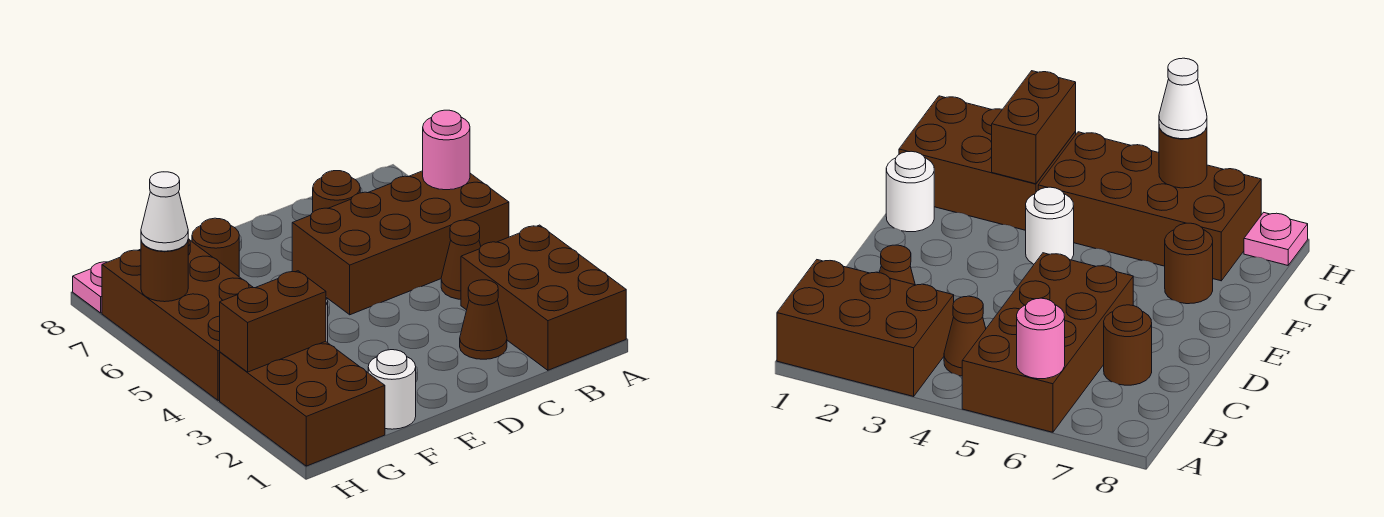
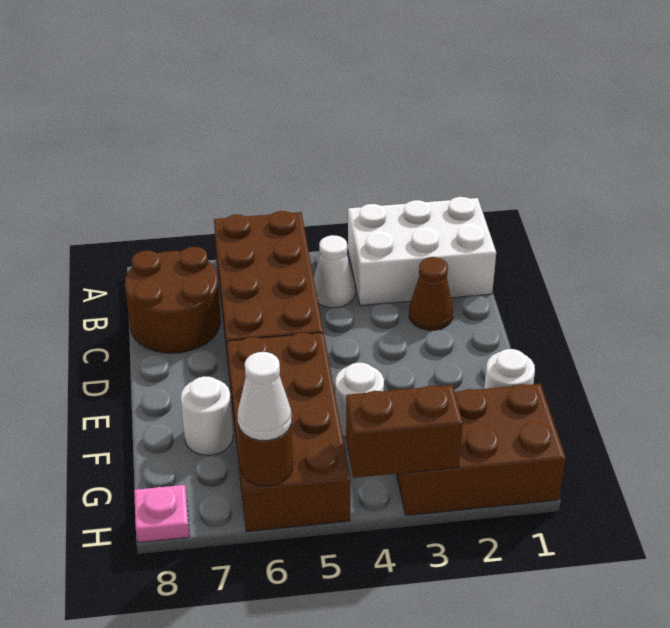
brown brick A1:B3 level 1 -> white brick A1:B3 level 1
pink round brick A6 level 2 -> none
brown cone B4 level 1 -> white cone B4 level 1
brown round brick C7 level 1 -> brown round brick B7:C8 level 1
brown round brick F7 level 1 -> white round brick F7 level 1
brown brick G3:H3 level 2 -> brown brick H3:H4 level 2
brown brick G4:H7 level 1 -> brown brick E5:H6 level 1

